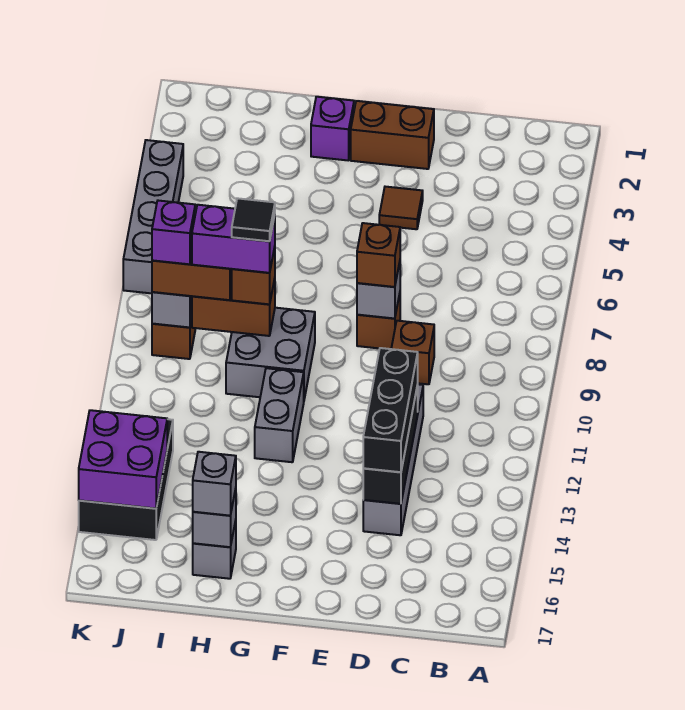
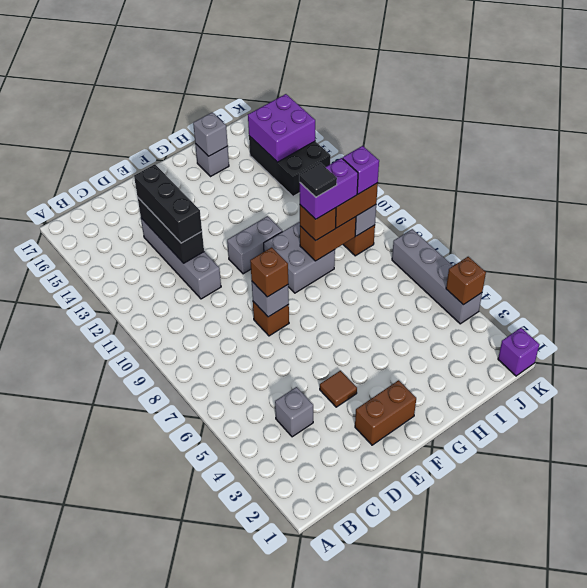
brown brick D9 level 1 -> brown brick K4 level 2
purple brick G2 level 1 -> purple brick K1 level 1
grey brick G11:G12 level 1 -> grey brick F11:G11 level 1
grey brick H16 level 3 -> grey brick C4 level 1

